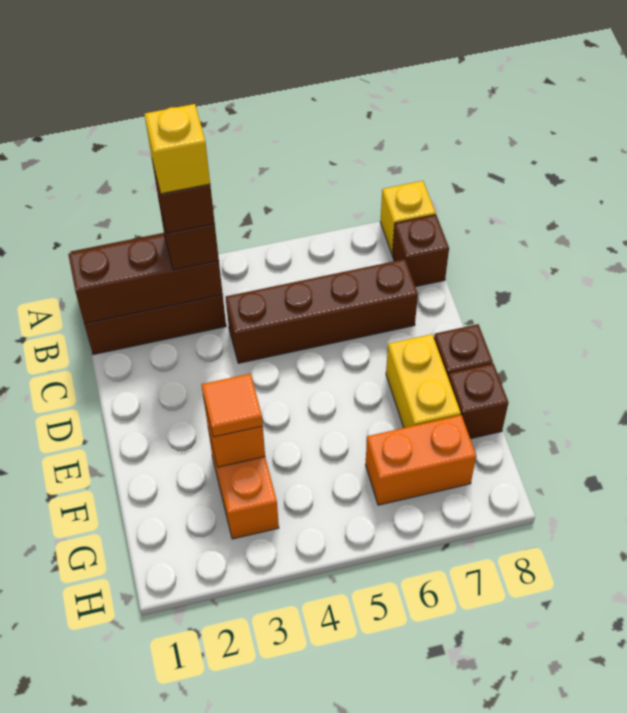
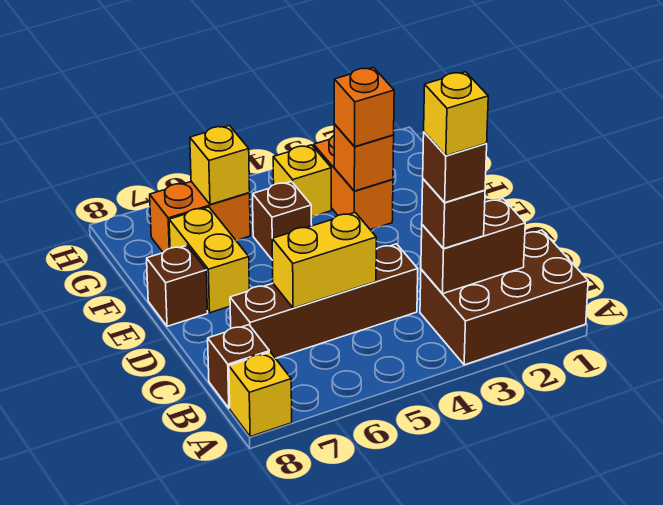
brown brick B1:B3 level 2 -> brown brick B2:B3 level 2
none -> yellow brick C5:C6 level 2
orange tile F3 level 3 -> orange brick F3 level 3
brown brick F8 level 1 -> brown brick F5 level 1
none -> yellow brick G4 level 1
none -> yellow brick G6 level 2

